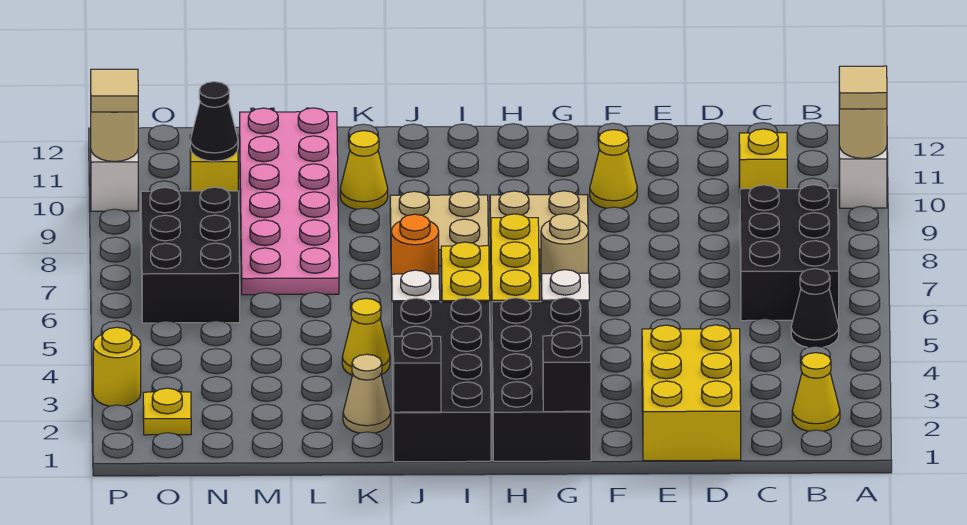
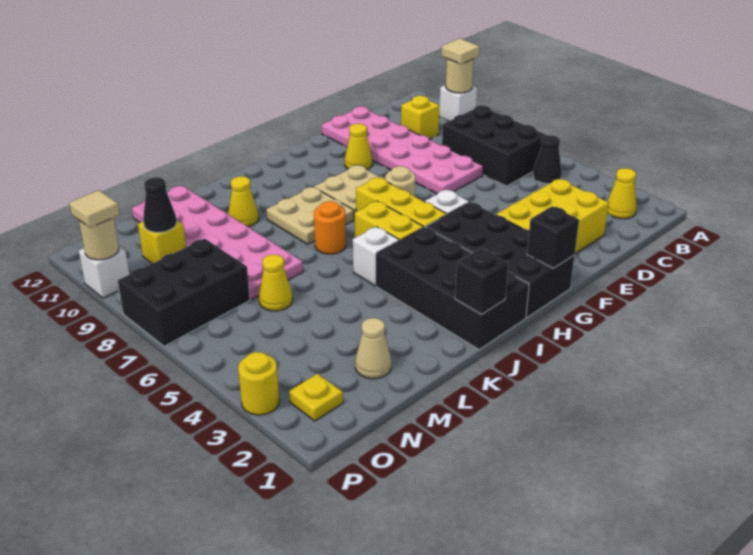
yellow brick D1:E3 level 1 -> yellow brick D2:F3 level 1
none -> pink plate D7:E12 level 1
tan cone K2 level 1 -> tan cone M2 level 1
yellow cone K4 level 1 -> yellow cone M6 level 1
black brick N6:O8 level 1 -> black brick N7:P8 level 1

